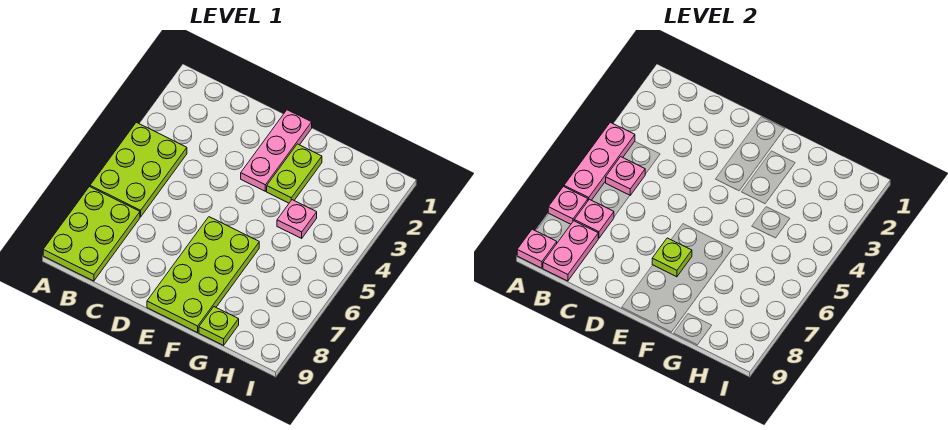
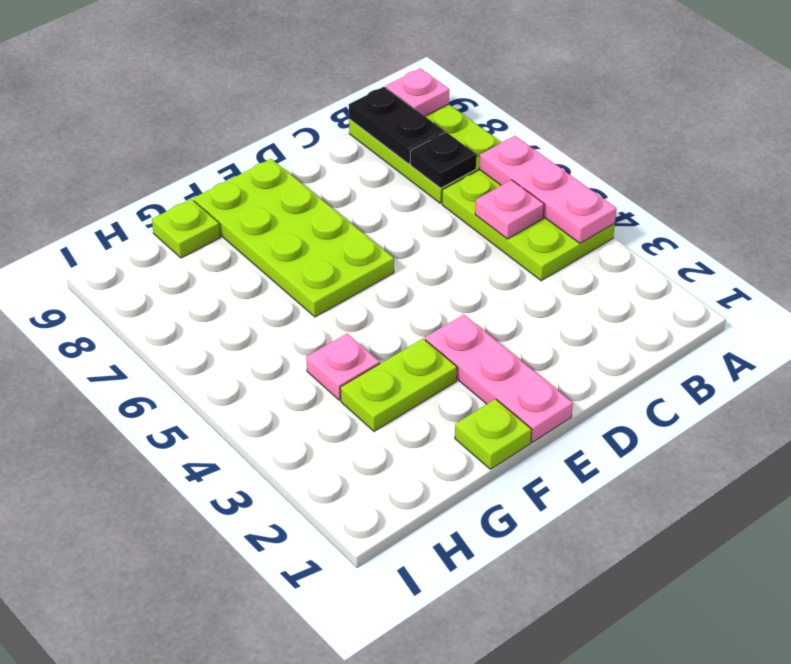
pink plate A7 level 2 -> none
pink plate B7 level 2 -> black plate B7 level 2
pink plate B8:B9 level 2 -> black plate B8:B9 level 2
lime plate E7 level 2 -> lime plate F1 level 1
lime plate F2:F3 level 1 -> lime plate F3:G3 level 1

